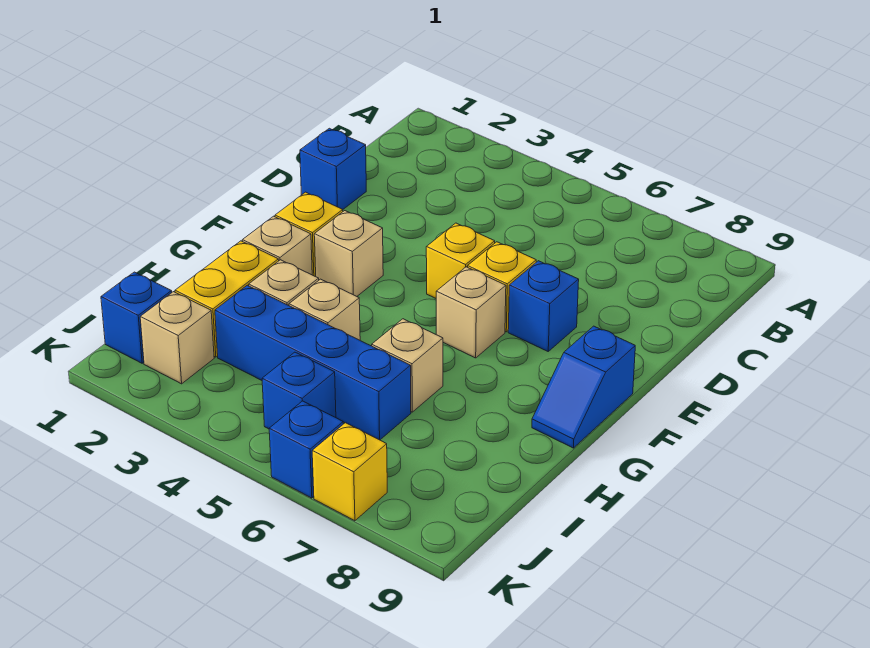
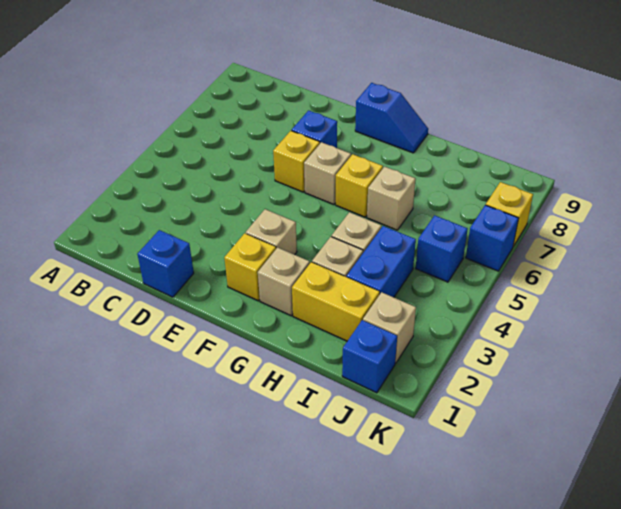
yellow brick E5 level 1 -> yellow brick G6 level 1
blue brick I3:I6 level 1 -> blue brick I3:I4 level 1

